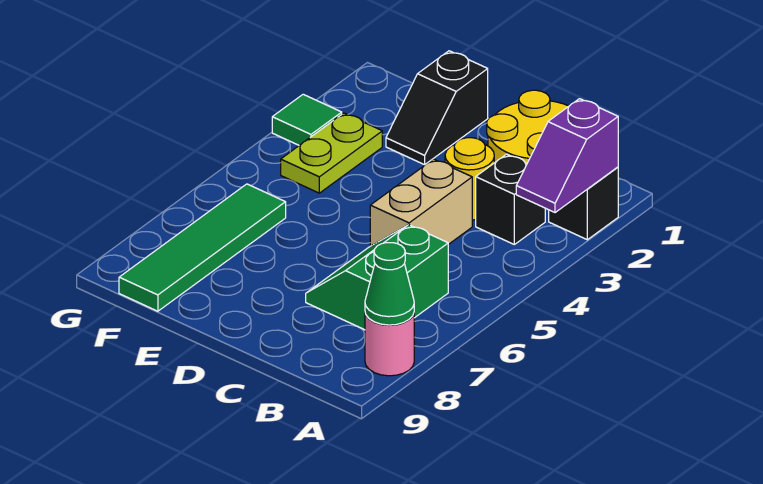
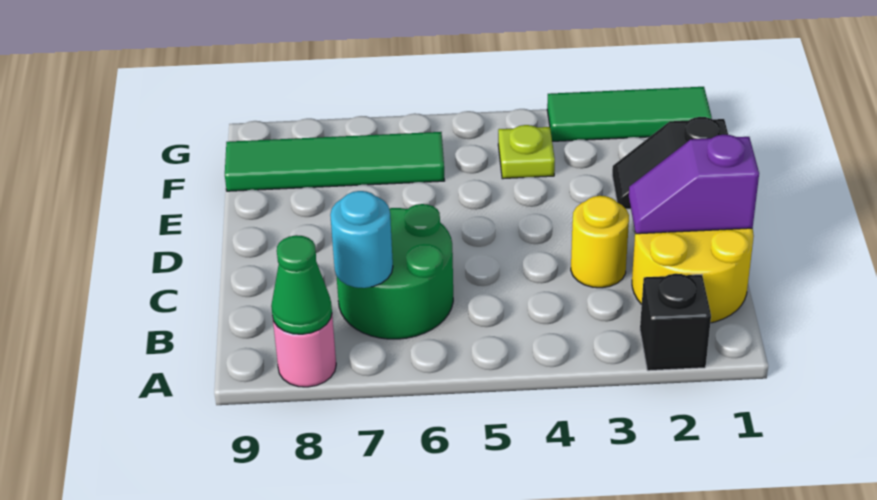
purple slope A2:A3 level 2 top 2 -> purple slope C1:C2 level 2 top 1
black brick B3 level 1 -> none
green slope B6:C7 level 1 top B -> green round brick B6:C7 level 1
none -> cyan round brick B7 level 2
tan brick C4:C5 level 1 -> none
lime plate F3:F4 level 1 -> lime plate F4 level 1
green tile G3 level 1 -> green tile G1:G3 level 1

